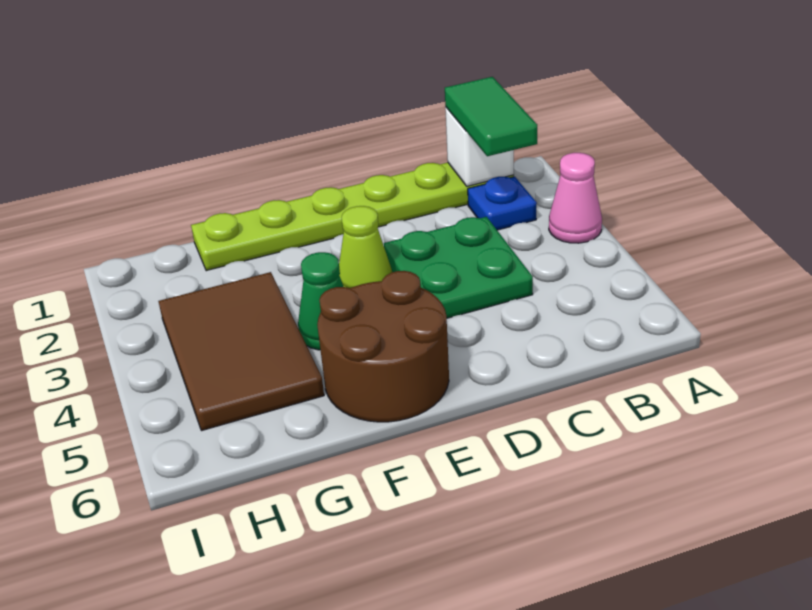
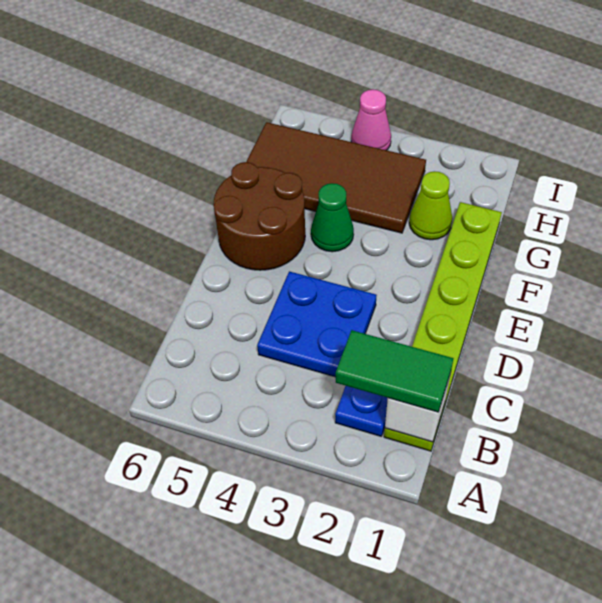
pink cone A3 level 1 -> pink cone I4 level 1
green plate C3:D4 level 1 -> blue plate C3:D4 level 1
lime cone E3 level 1 -> lime cone G2 level 1
brown tile G3:H5 level 1 -> brown tile G3:H6 level 1

